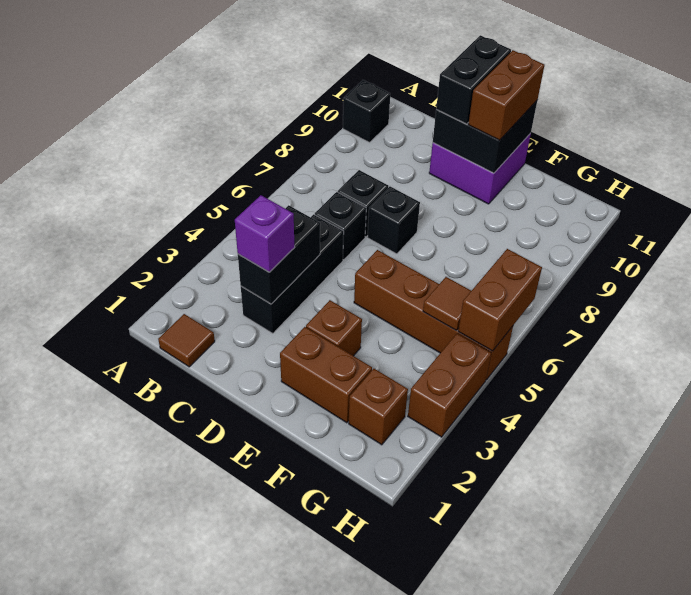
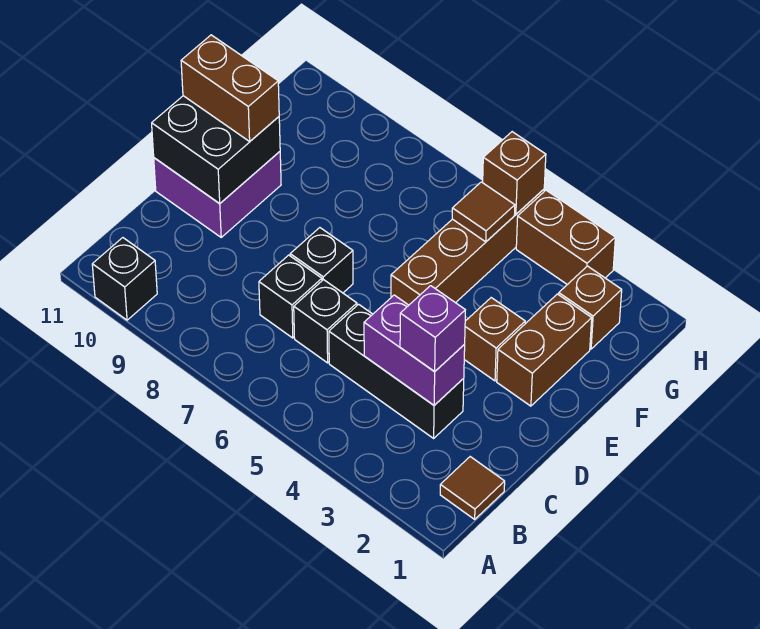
black brick C3:C4 level 2 -> purple brick C3:C4 level 2
black brick D10:D11 level 3 -> none
brown brick H5:H6 level 2 -> brown brick H5 level 2

